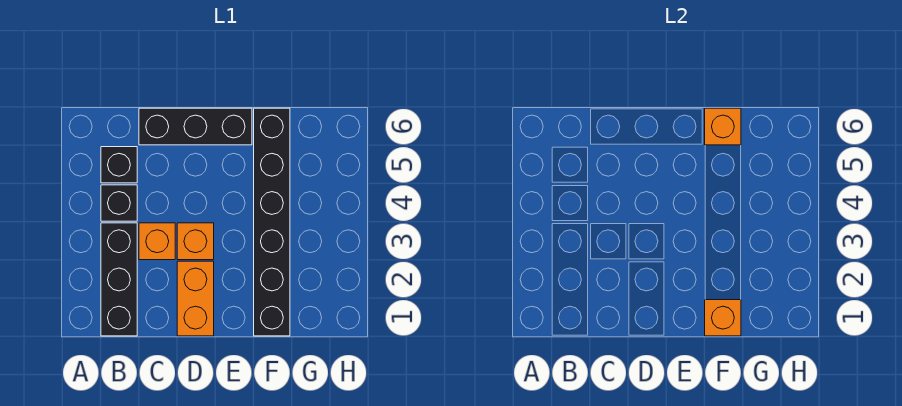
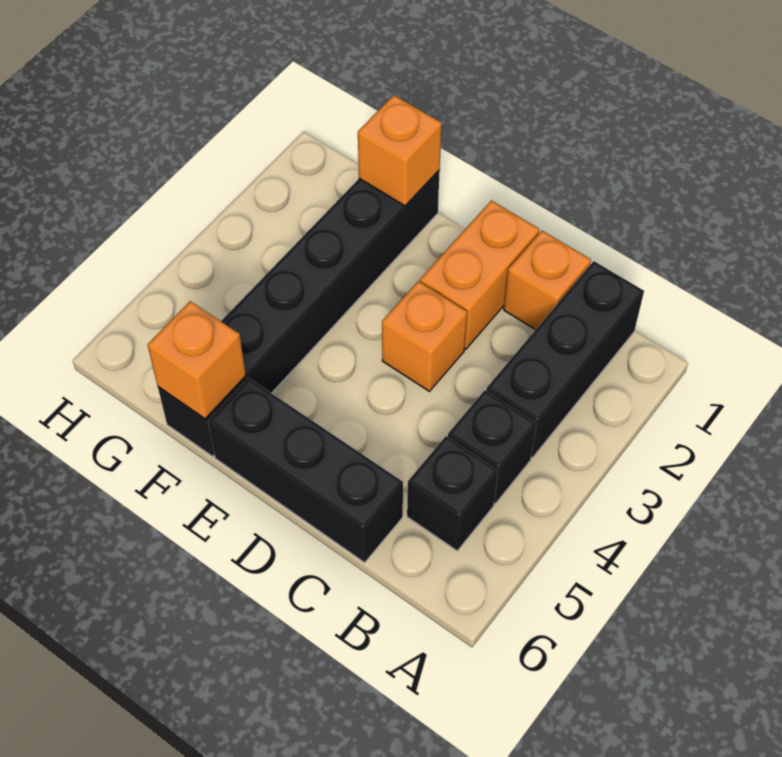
orange brick C3 level 1 -> orange brick C1 level 1

